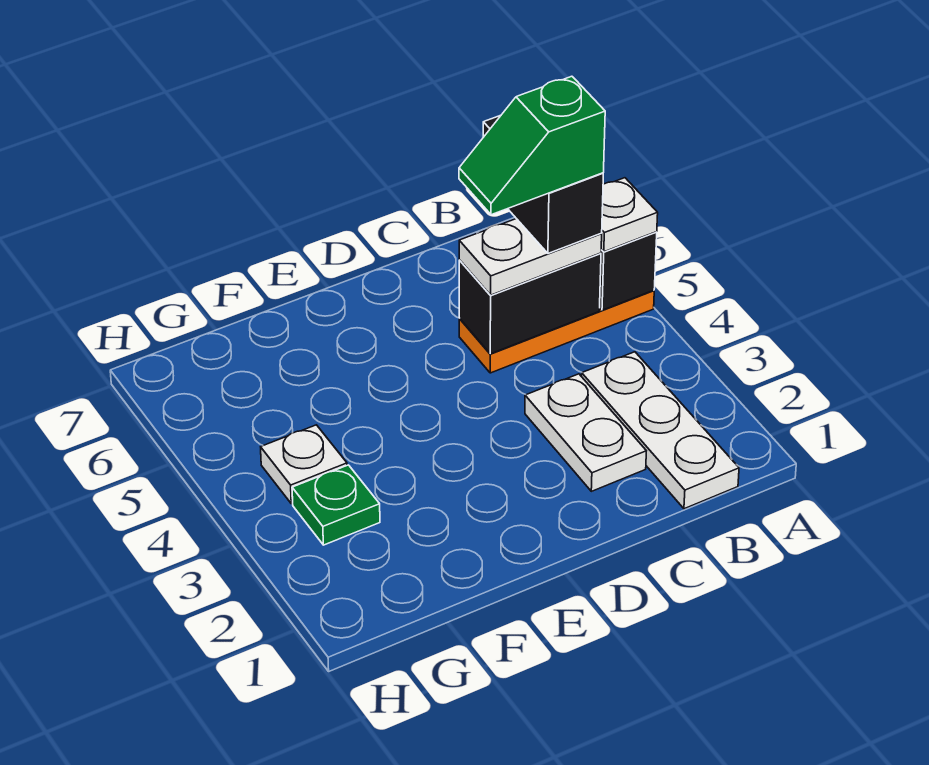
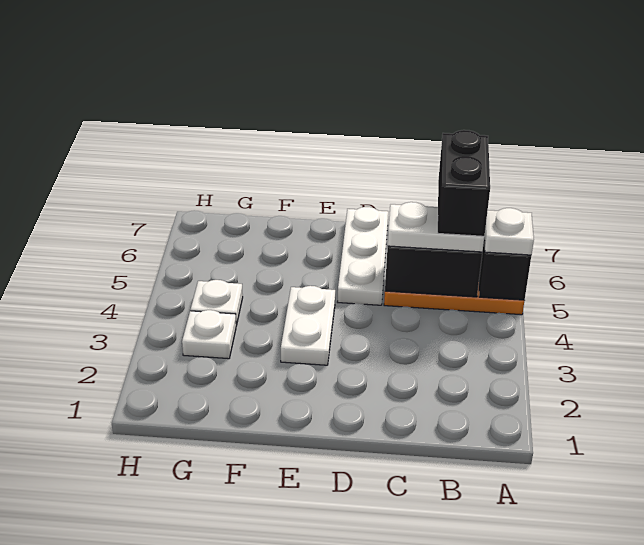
white plate B1:B3 level 1 -> white plate D5:D7 level 1
green slope B5:C5 level 5 top B -> none
white plate C2:C3 level 1 -> white plate E3:E4 level 1
green plate G3 level 1 -> white plate G3 level 1

